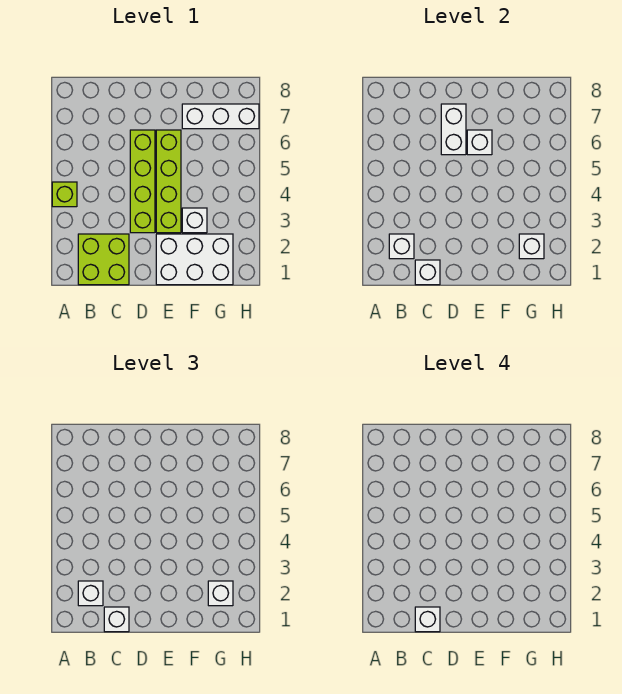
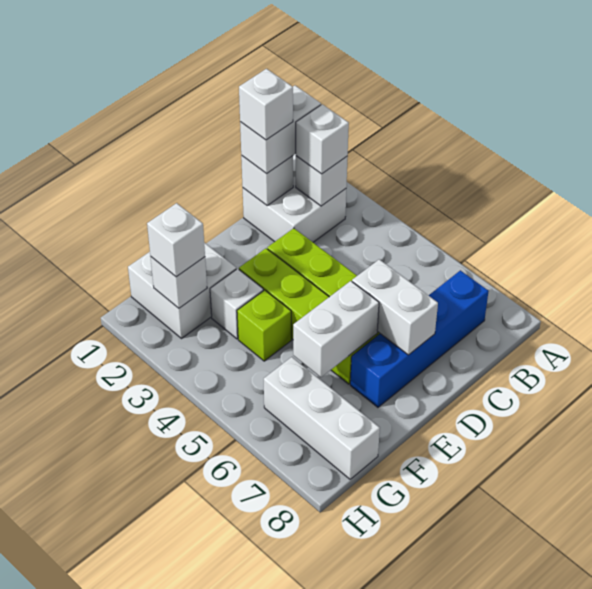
lime brick A4 level 1 -> lime brick F4 level 1
lime brick B1:C2 level 1 -> white brick B1:C2 level 1
none -> blue brick B7:E7 level 1
white brick C1 level 3 -> white brick B1:C1 level 3
white brick E1:G2 level 1 -> white brick F1:G2 level 1
white brick E6 level 2 -> white brick E6:F6 level 2
white brick F7:H7 level 1 -> white brick G6:G8 level 1

